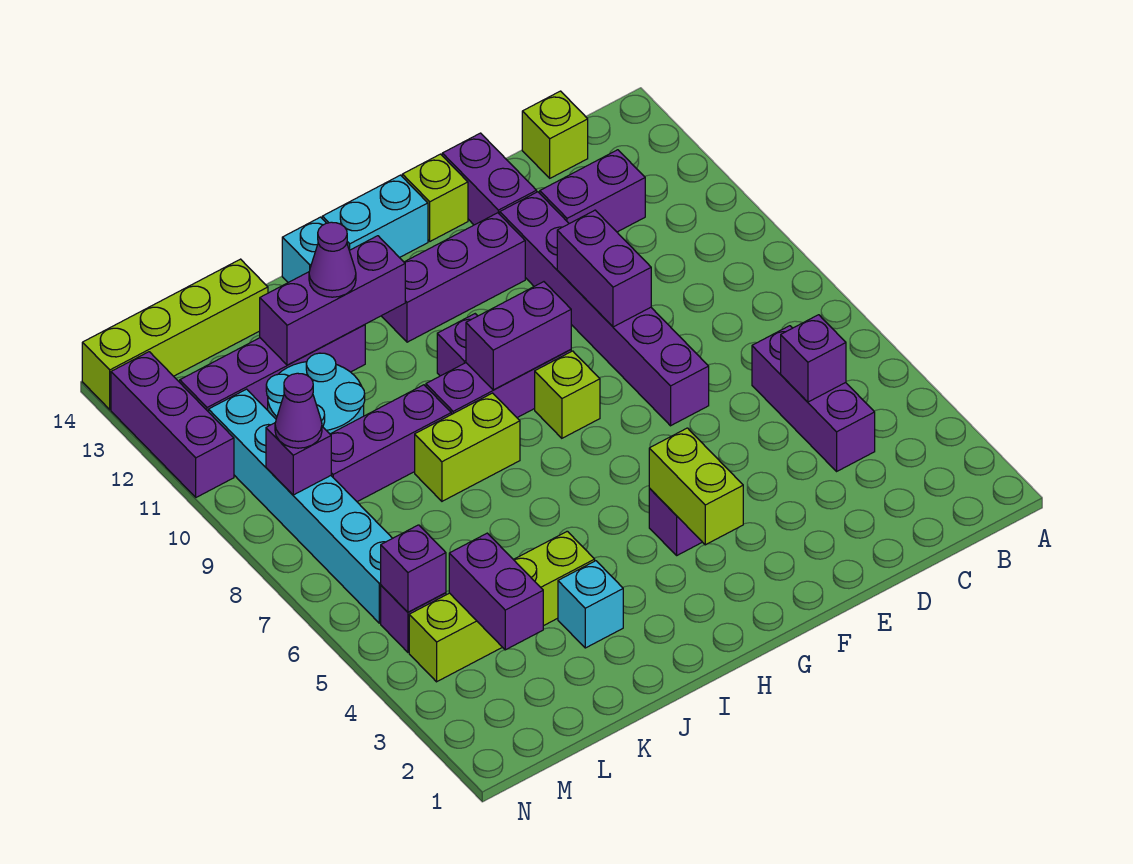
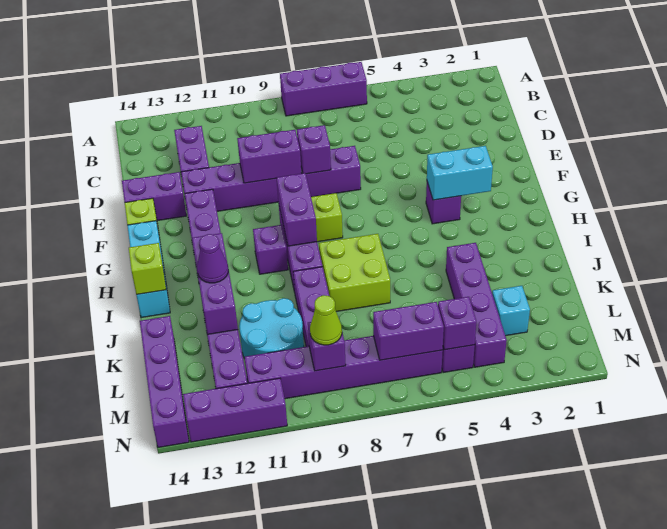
purple brick C4:C6 level 1 -> purple brick A6:A8 level 1
purple brick C5 level 2 -> purple brick E8 level 2
lime brick C14 level 1 -> lime brick I14 level 2
lime brick G3:G4 level 2 -> cyan brick G3:G4 level 2
lime brick I8:J8 level 1 -> lime brick I7:J8 level 1
cyan brick J3 level 1 -> cyan brick L3 level 1
lime brick J4:M4 level 1 -> purple brick J4:M4 level 1
lime brick K14:N14 level 1 -> purple brick K14:N14 level 1
purple brick L3:L4 level 2 -> purple brick M6:M7 level 2
cyan brick M6:M11 level 1 -> purple brick M6:M11 level 1
purple cone M9 level 3 -> lime cone M9 level 3

